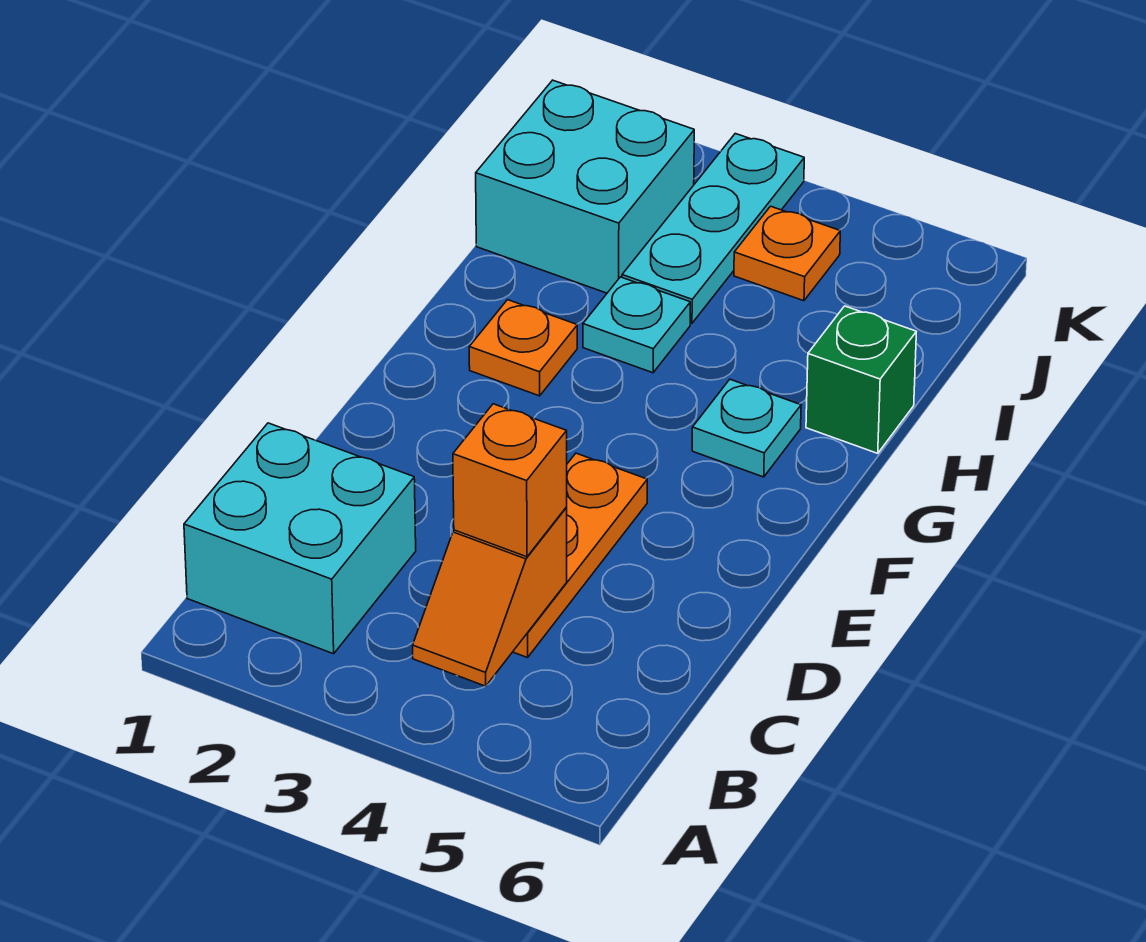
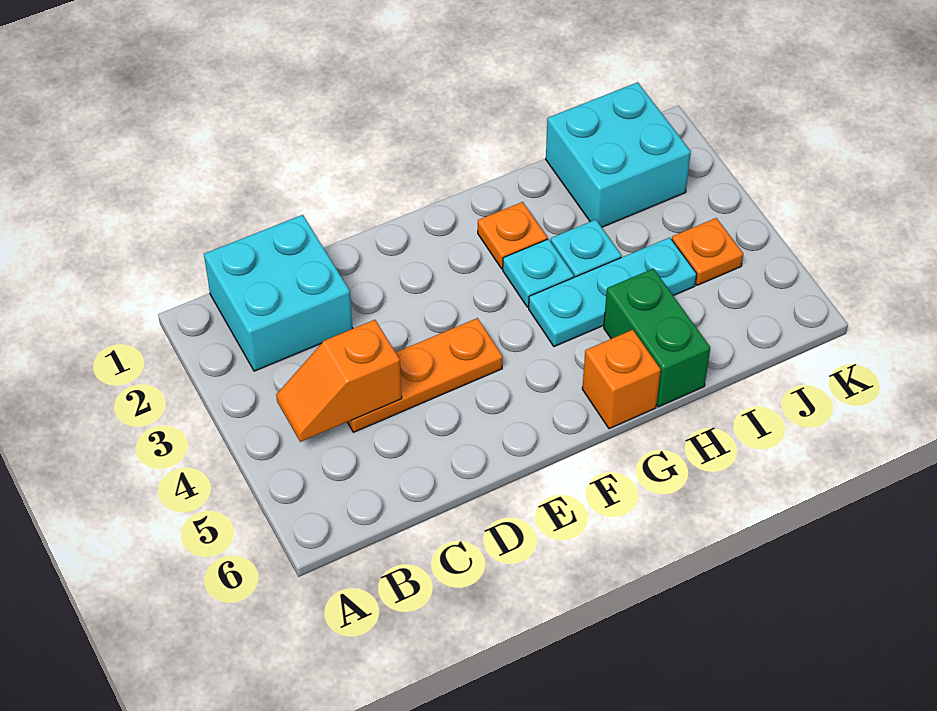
orange brick C4 level 3 -> orange brick G6 level 1
cyan plate G5 level 1 -> cyan plate G3 level 1
green brick H6 level 1 -> green brick H5:H6 level 1
cyan plate I3:K3 level 1 -> cyan plate G4:I4 level 1

